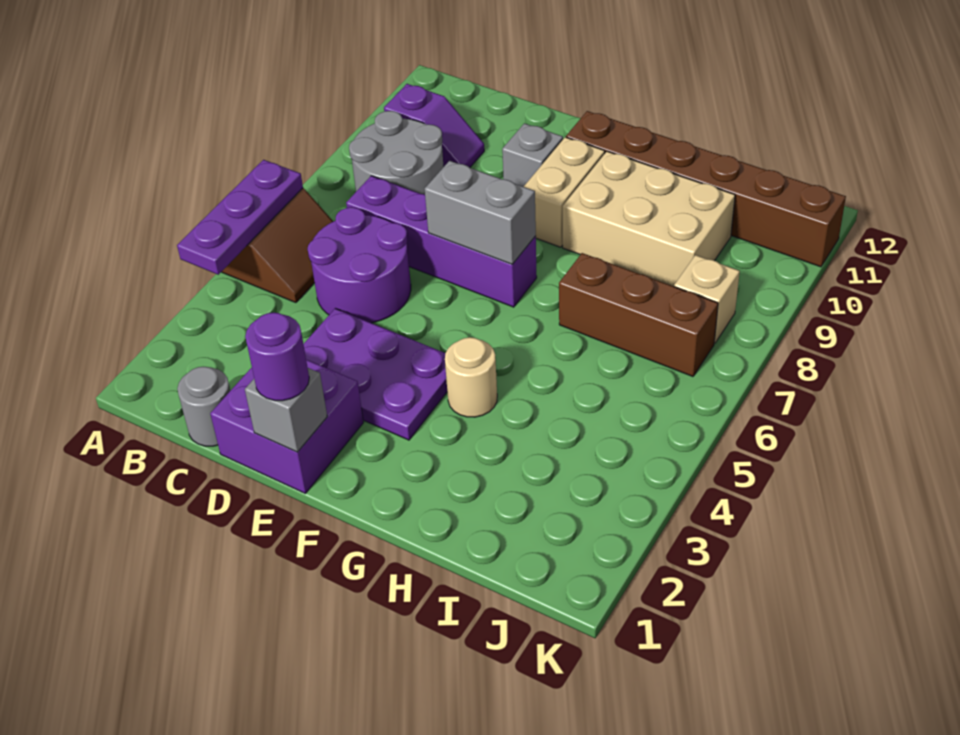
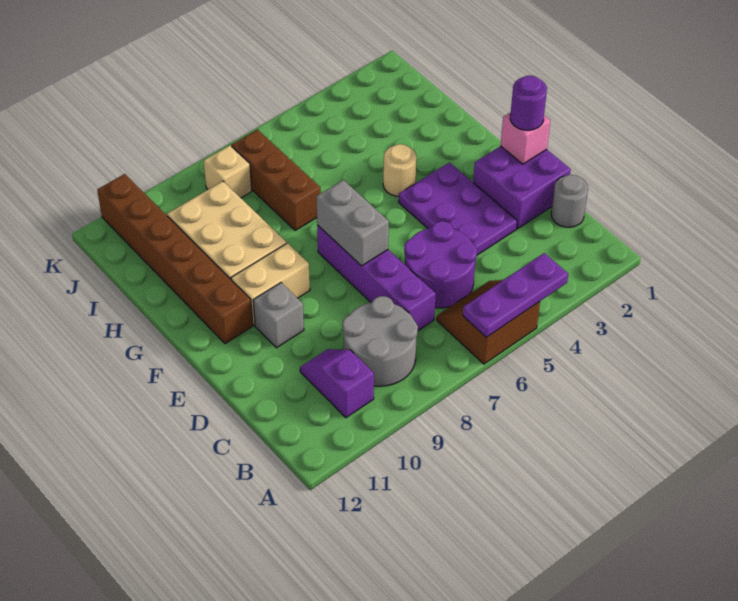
grey brick E1 level 2 -> pink brick E1 level 2

